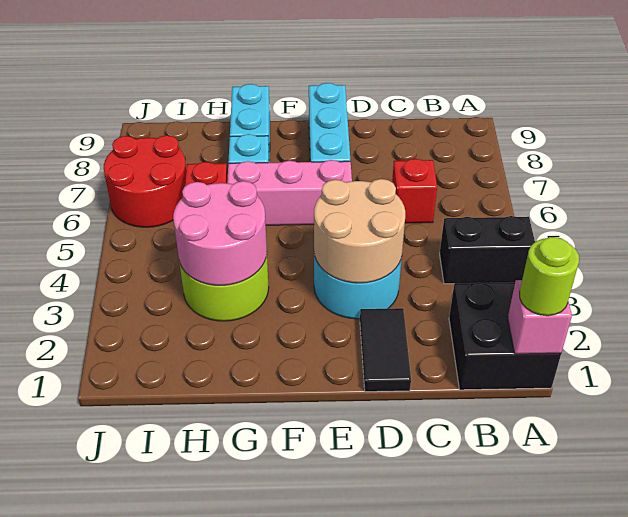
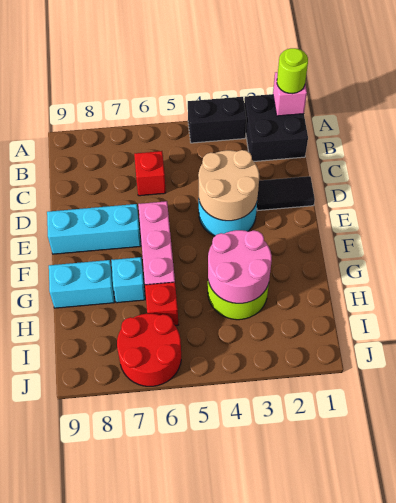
black brick A4:B4 level 1 -> black brick A3:A4 level 1

